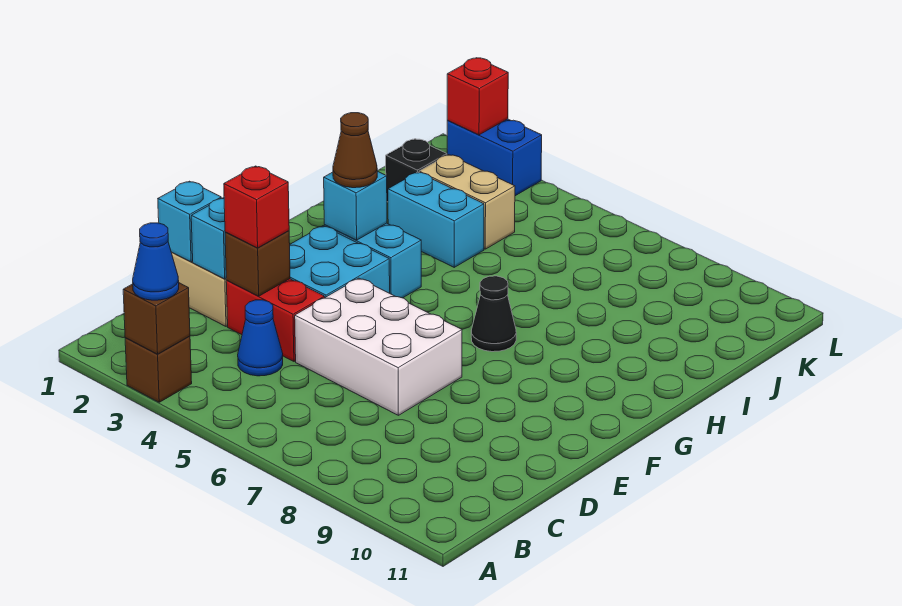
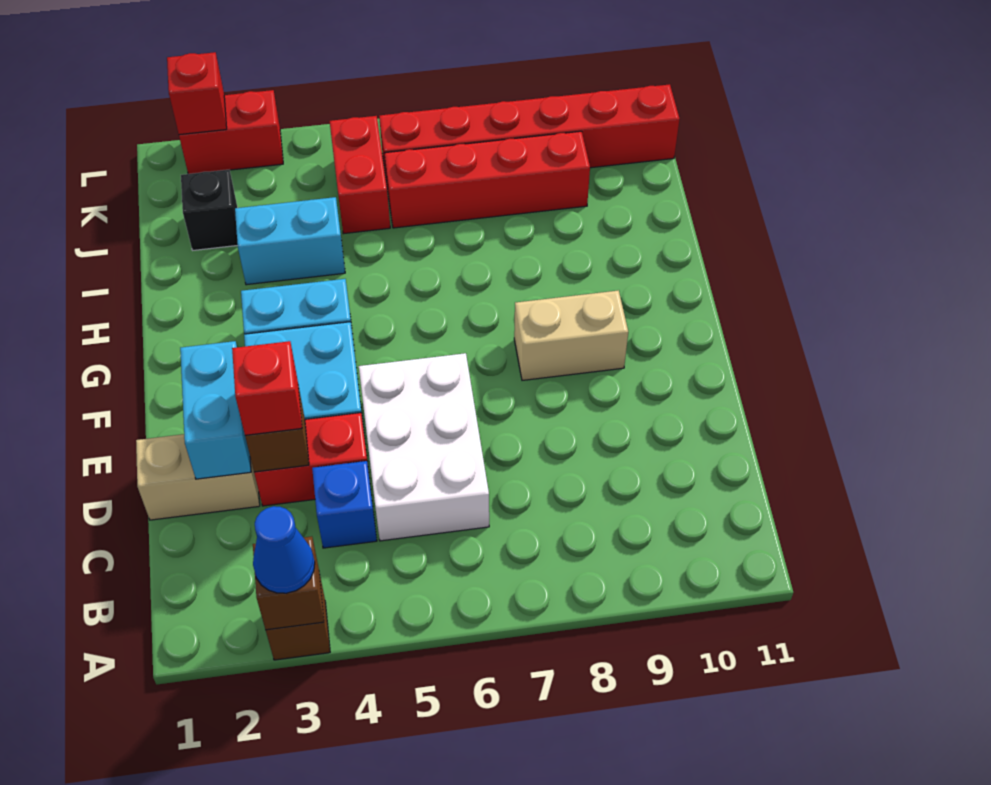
blue cone C4 level 1 -> blue brick C4 level 1
cyan brick D1 level 2 -> none
white brick D5:E7 level 1 -> white brick C5:E6 level 1
cyan brick G3 level 2 -> none
brown cone G3 level 3 -> none
black cone G7 level 1 -> none
tan brick J3:J4 level 1 -> tan brick F8:F9 level 1
none -> red brick J5:K5 level 1
none -> red brick J6:J9 level 1
none -> red brick K6:K11 level 1
blue brick L2:L3 level 1 -> red brick L2:L3 level 1

